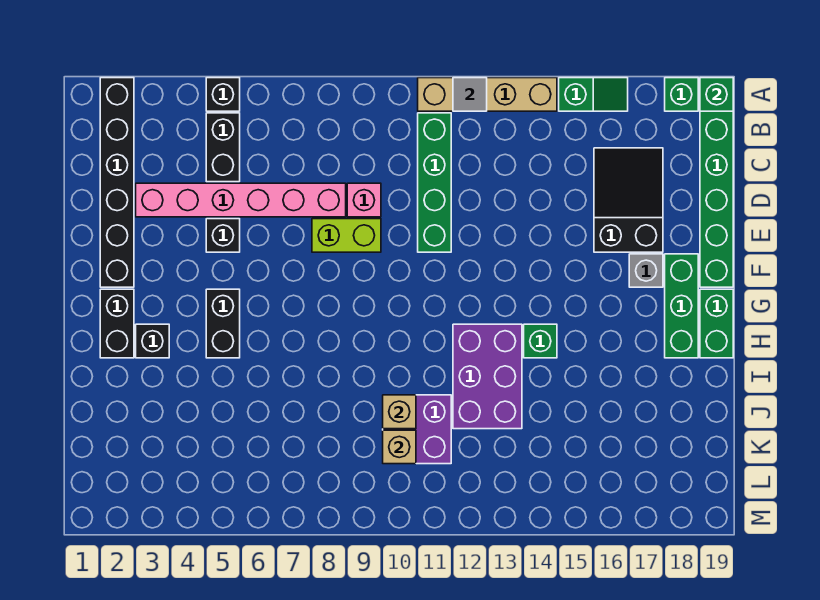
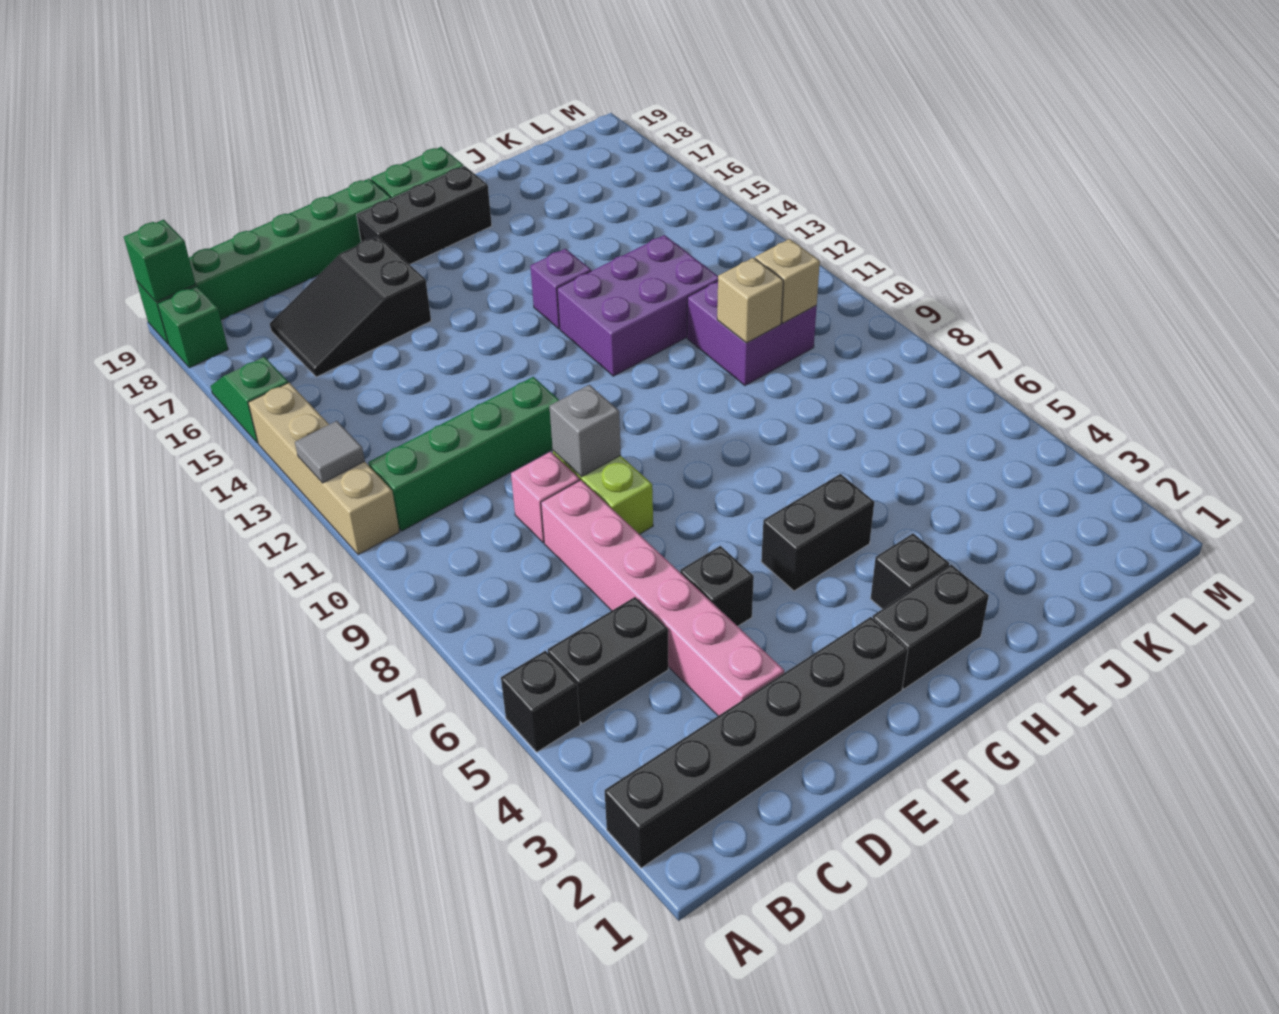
grey brick F17 level 1 -> grey brick E9 level 2
green brick F18:H18 level 1 -> black brick F18:H18 level 1
green brick H14 level 1 -> purple brick H14 level 1

